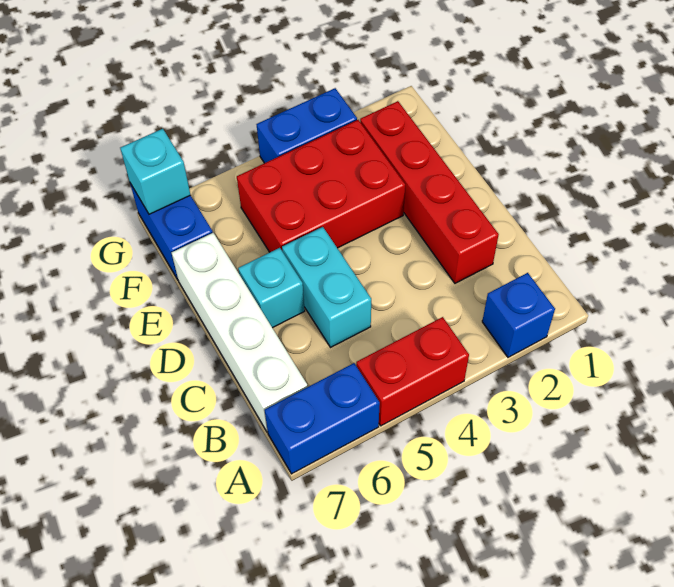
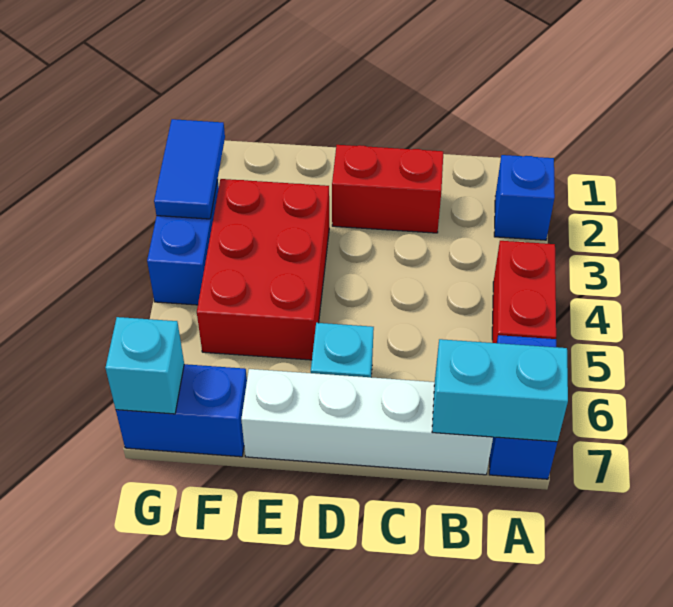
red brick C2:F2 level 1 -> red brick C2:D2 level 1
cyan brick C5:D5 level 1 -> cyan brick A7:B7 level 2
none -> blue tile G2:G3 level 2

